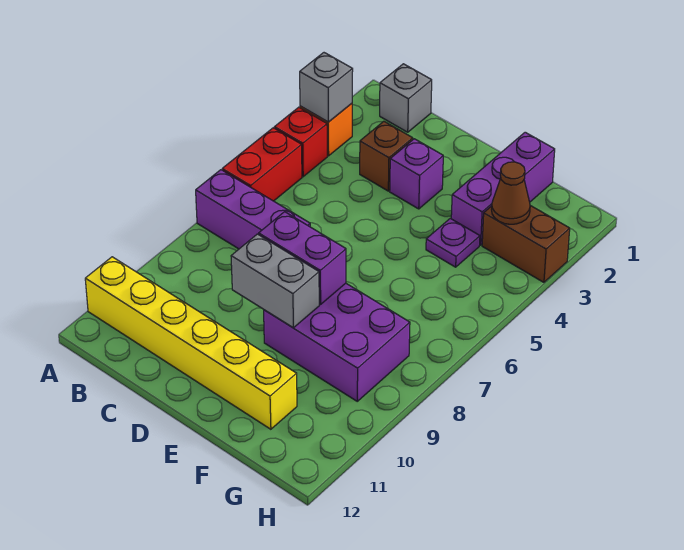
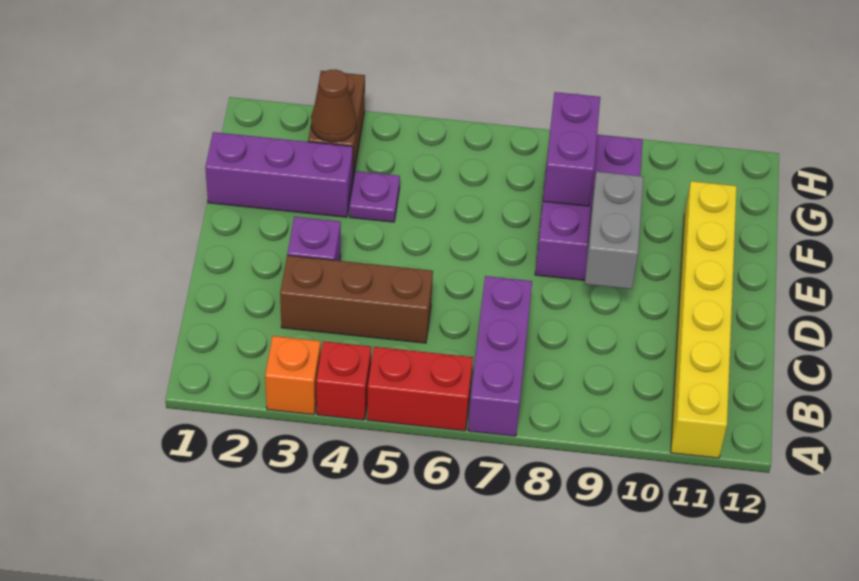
grey brick A3 level 2 -> none
grey brick B1 level 1 -> none
brown brick C3 level 1 -> brown brick C3:C5 level 1
purple brick D8:E8 level 2 -> purple brick F8:G8 level 2

